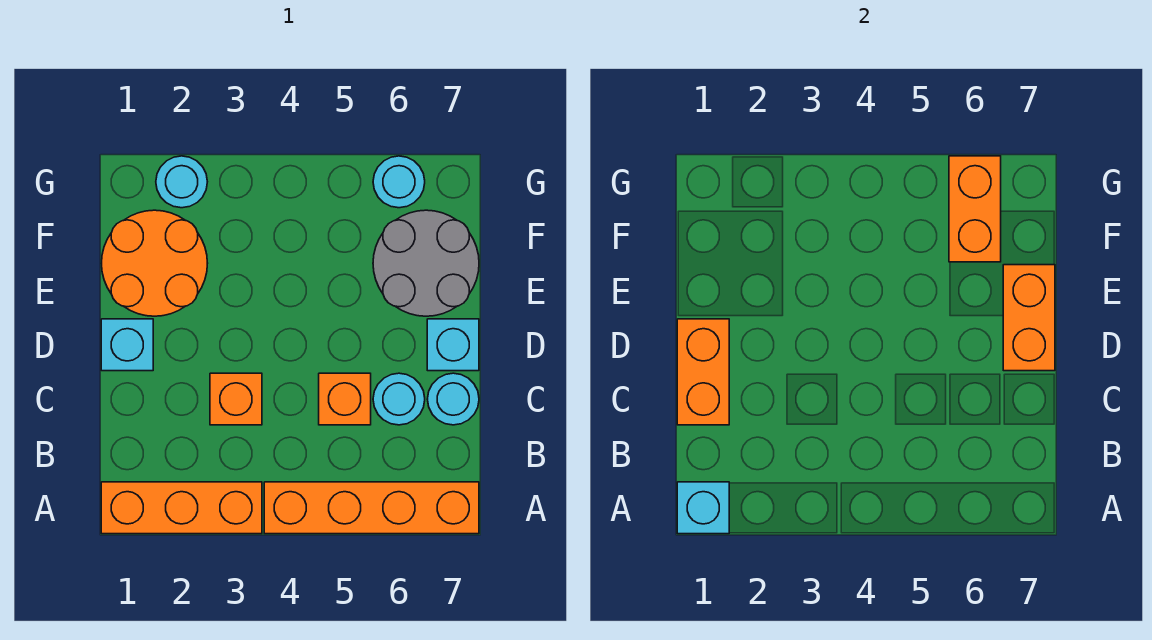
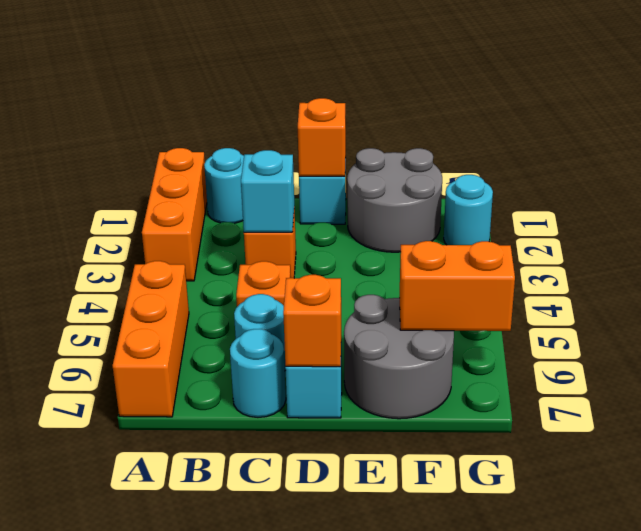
cyan brick A1 level 2 -> cyan brick C3 level 2
orange brick A4:A7 level 1 -> orange brick A5:A7 level 1
orange brick C1:D1 level 2 -> orange brick D1 level 2
orange brick D7:E7 level 2 -> orange brick D7 level 2
orange round brick E1:F2 level 1 -> grey round brick E1:F2 level 1
cyan round brick G6 level 1 -> cyan round brick B1 level 1

